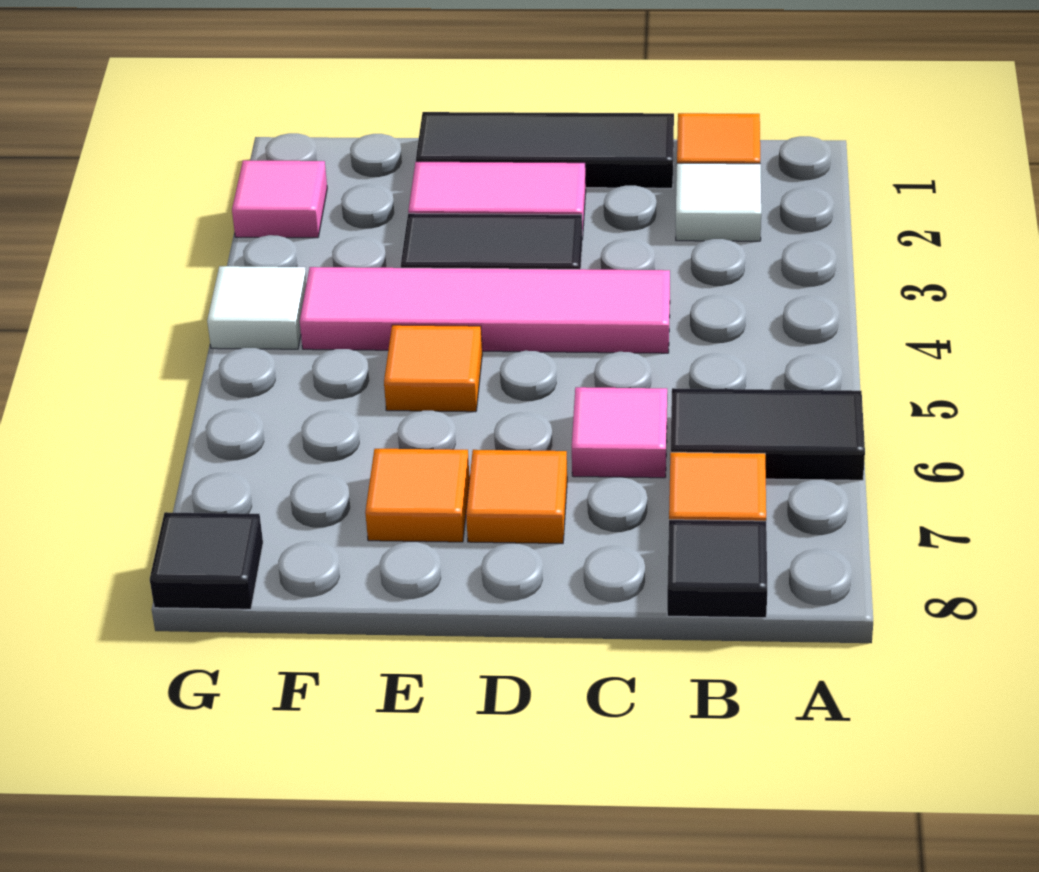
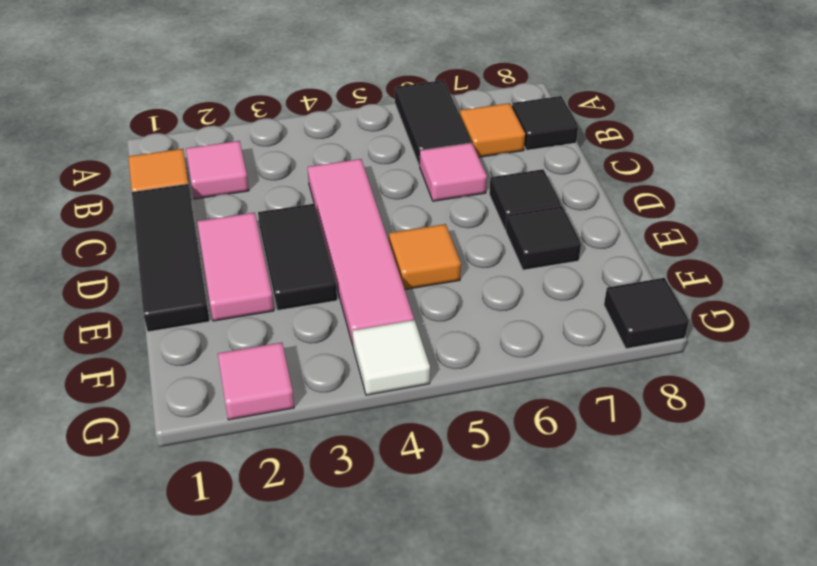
white tile B2 level 1 -> pink tile B2 level 1
orange tile D7 level 1 -> black tile D7 level 1
orange tile E7 level 1 -> black tile E7 level 1

